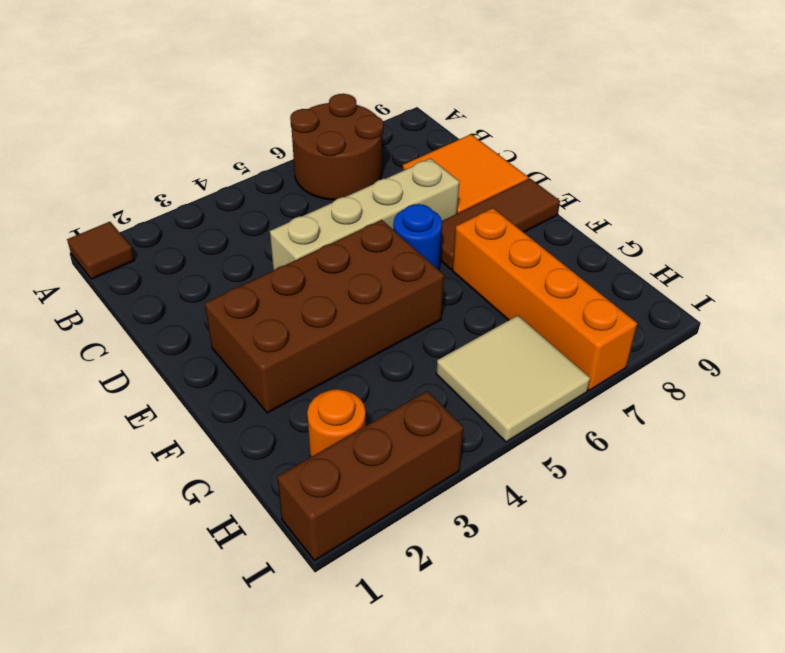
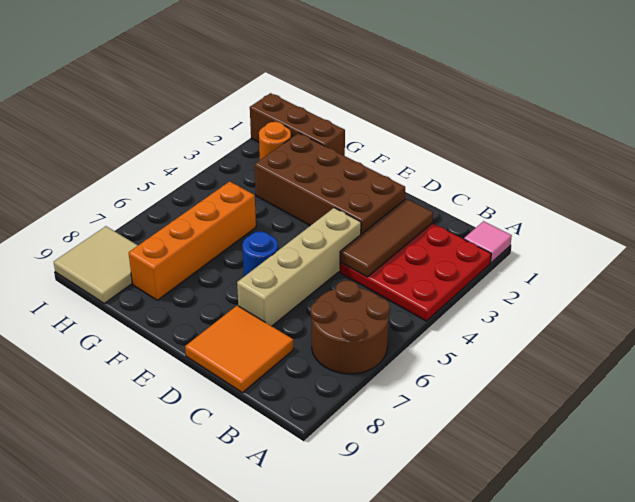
brown tile A1 level 1 -> pink tile A1 level 1
none -> red plate A2:C4 level 1
brown brick E2:F5 level 1 -> brown brick D2:G3 level 1
brown tile E7:E9 level 1 -> brown tile C2:C4 level 2
orange brick F7:I7 level 1 -> orange brick G5:G8 level 1
tan tile H5:I6 level 1 -> tan tile H8:I9 level 1
brown brick I1:I3 level 1 -> brown brick G1:I1 level 1

